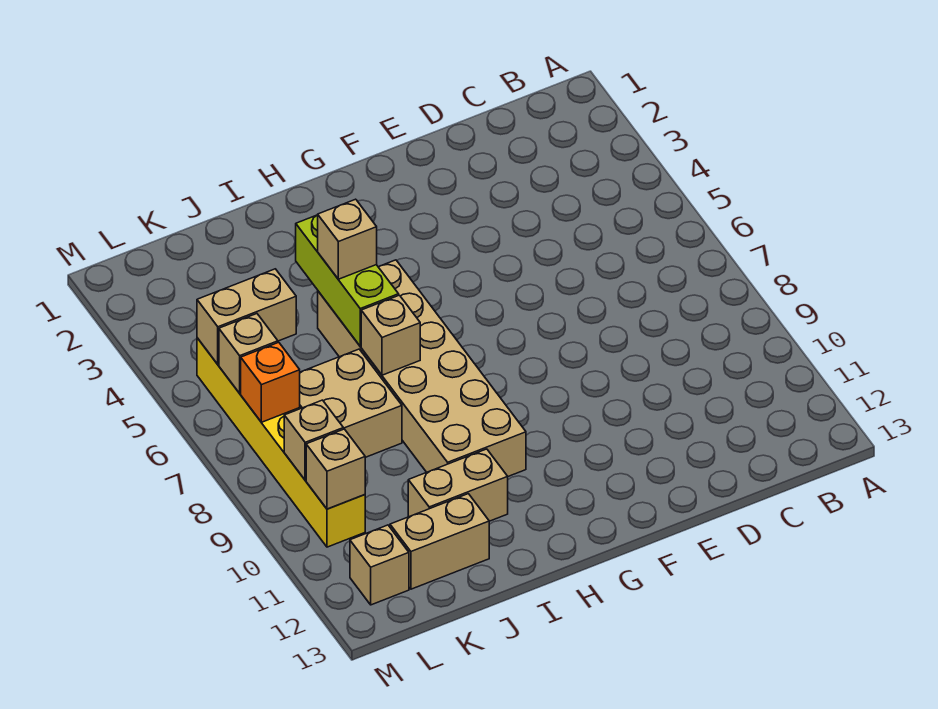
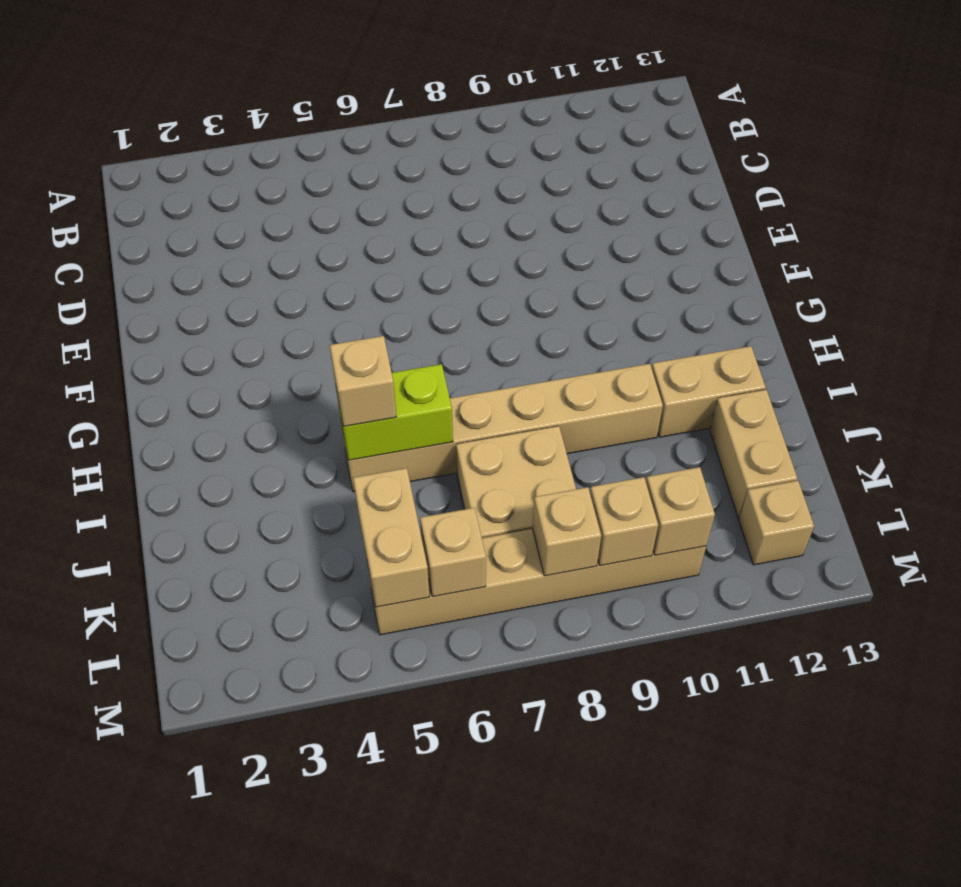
tan brick H5:I10 level 1 -> tan brick I5:I10 level 1
lime brick I4:I6 level 2 -> lime brick I5:I6 level 2
tan brick I7 level 2 -> tan brick L8 level 2
tan brick I11:J11 level 1 -> tan brick I11:I12 level 1
yellow brick L5:L10 level 1 -> tan brick L5:L10 level 1
orange brick L7 level 2 -> none

